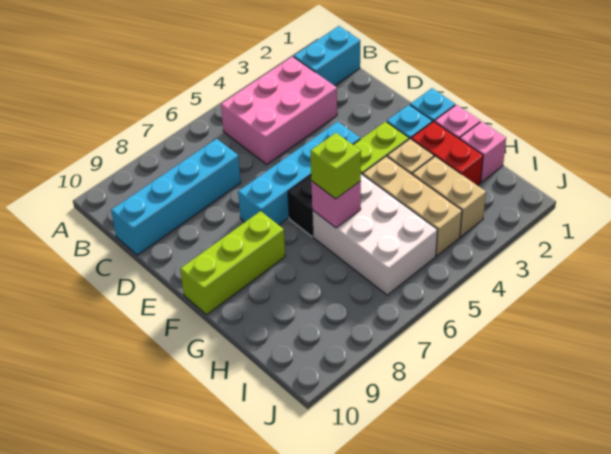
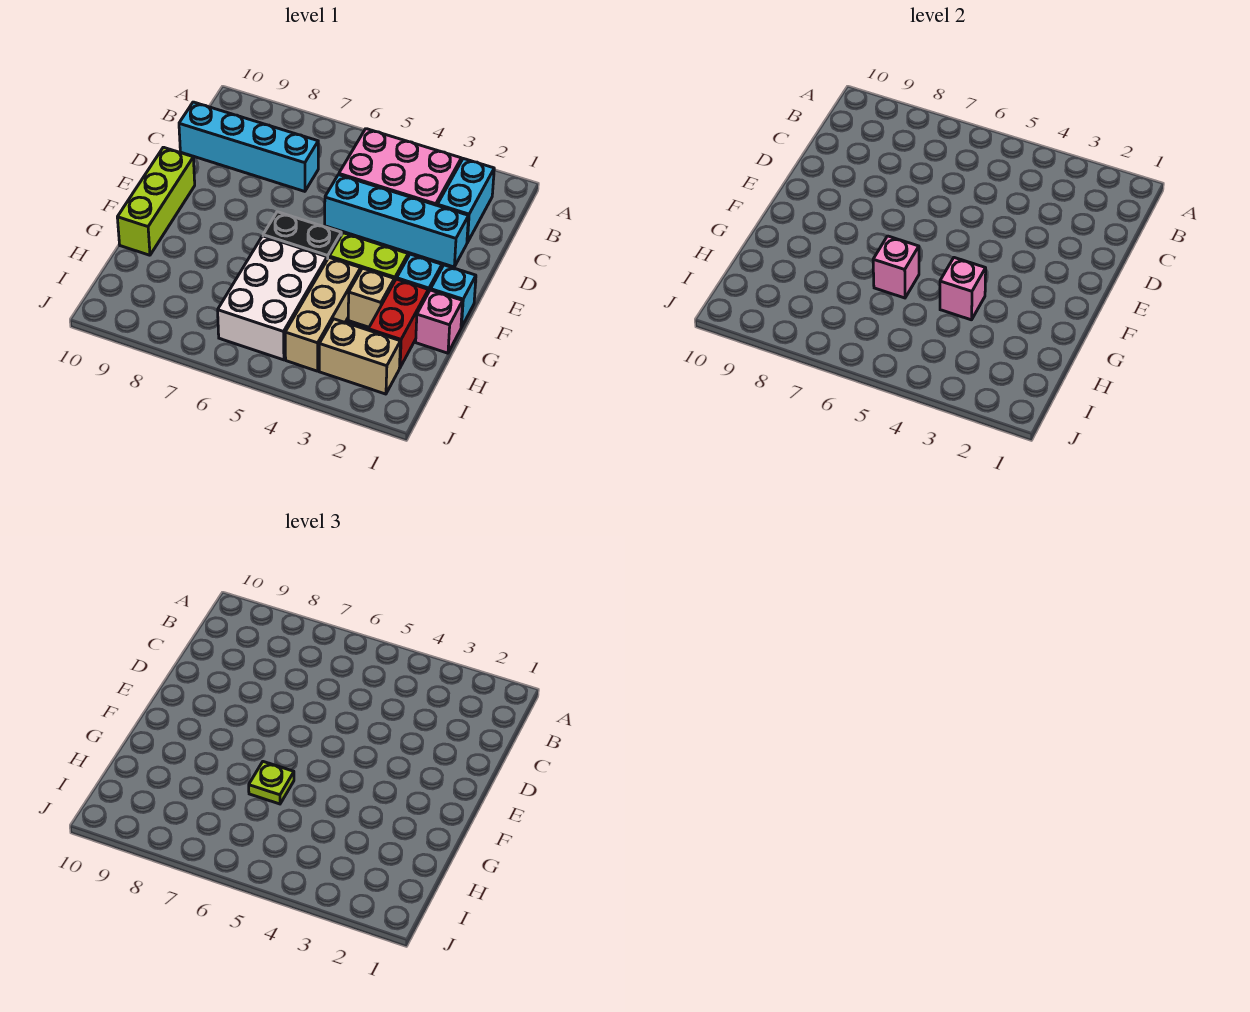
cyan brick B1:B2 level 1 -> cyan brick B2:C2 level 1
cyan brick E4:E7 level 1 -> cyan brick D2:D5 level 1
lime brick F8:F10 level 1 -> lime brick E10:G10 level 1
lime brick G6 level 3 -> lime plate G6 level 3
pink brick H1 level 1 -> pink brick G4 level 2
tan brick H3:I3 level 1 -> tan brick I2:I3 level 1

